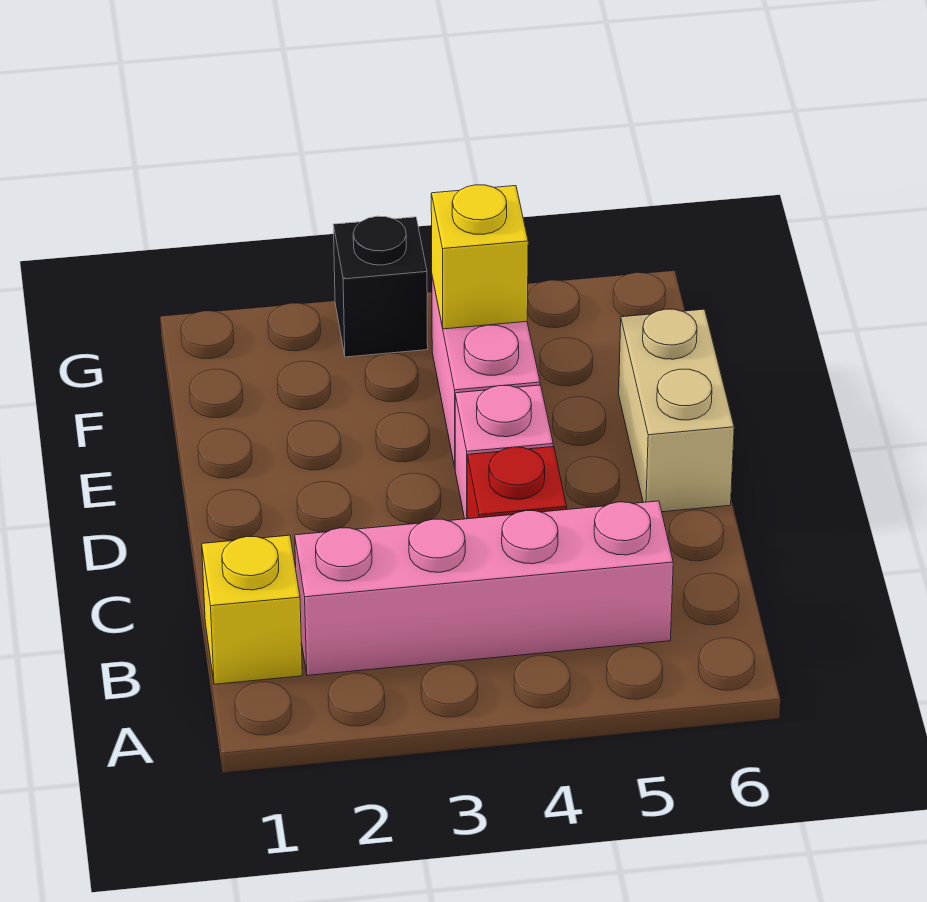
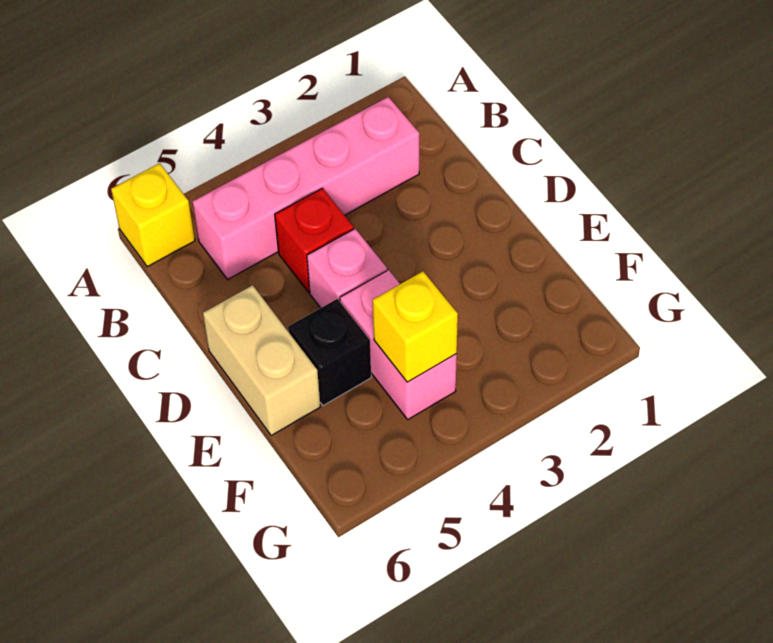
yellow brick B1 level 1 -> yellow brick A6 level 1
black brick G3 level 1 -> black brick E5 level 1

